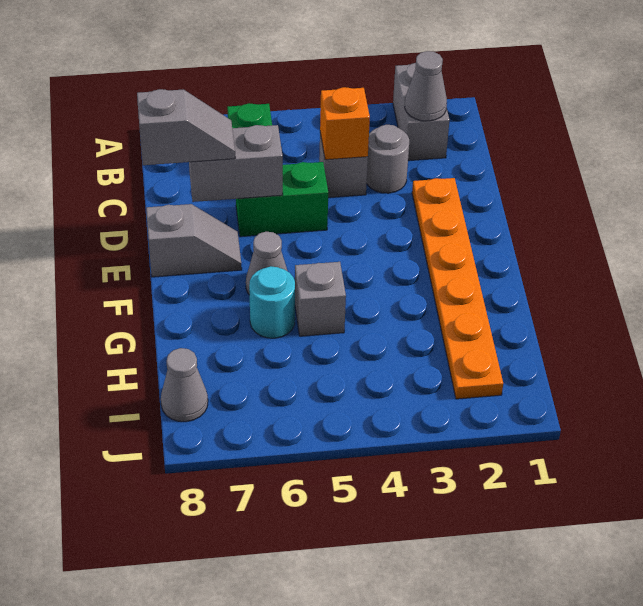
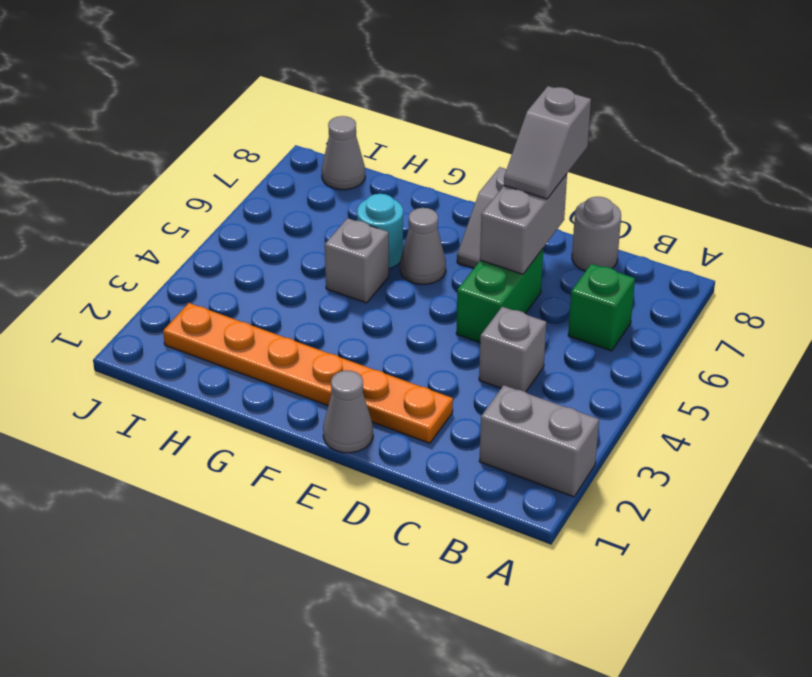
grey cone B2 level 2 -> grey cone E1 level 1
grey round brick C3 level 1 -> grey round brick C8 level 1
orange brick C4 level 2 -> none

